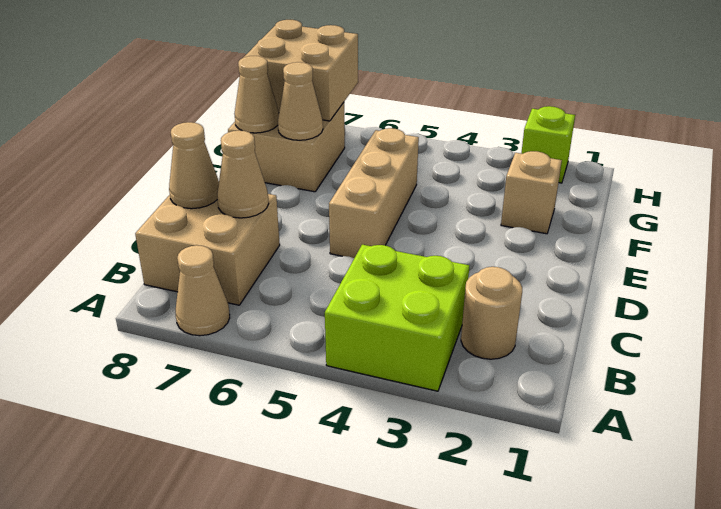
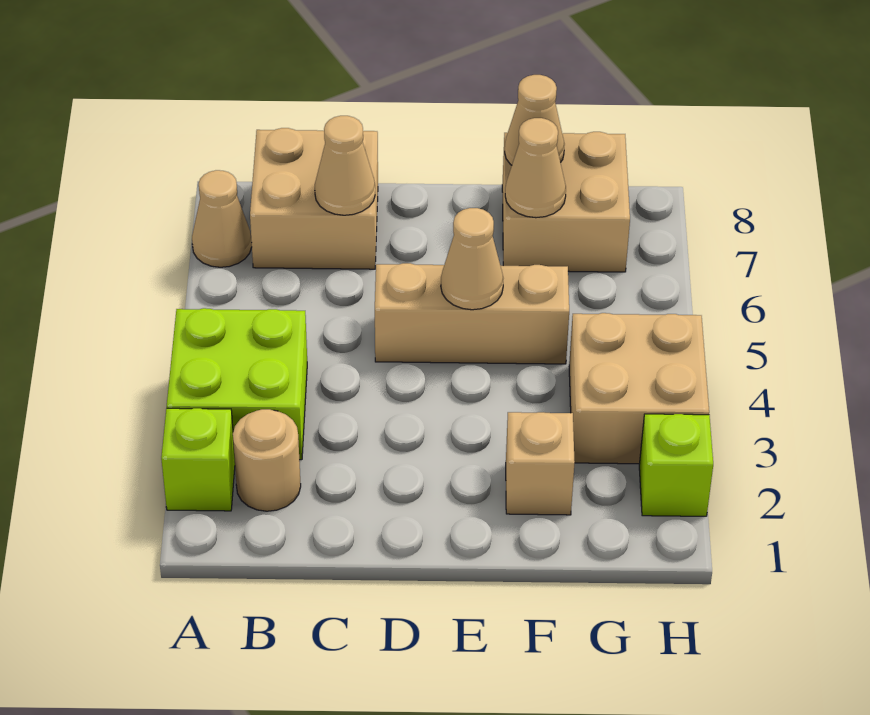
none -> lime brick A2 level 1
tan cone C8 level 2 -> tan cone E5 level 2
tan brick G7:H8 level 2 -> tan brick G3:H4 level 1

